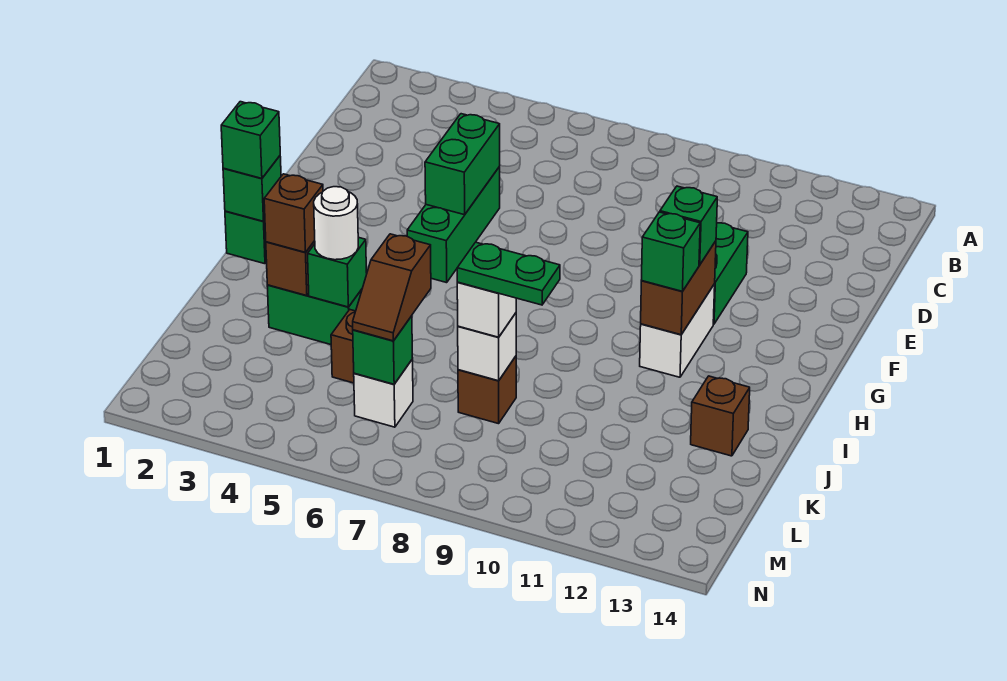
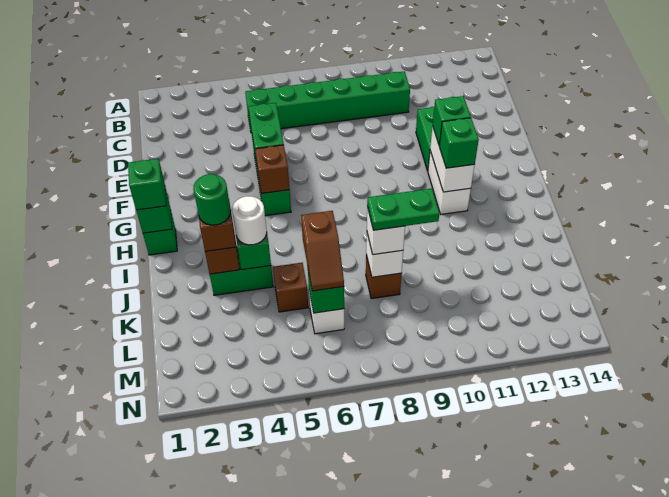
none -> green brick C5:C10 level 1
brown brick G11:H11 level 2 -> white brick G11:H11 level 2
none -> green round brick J3 level 4
brown brick J13 level 1 -> brown brick G5 level 2

